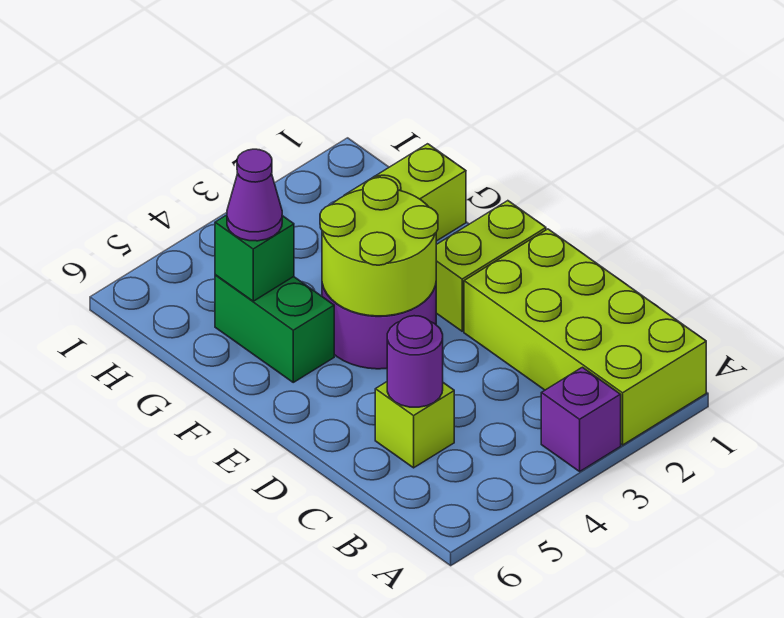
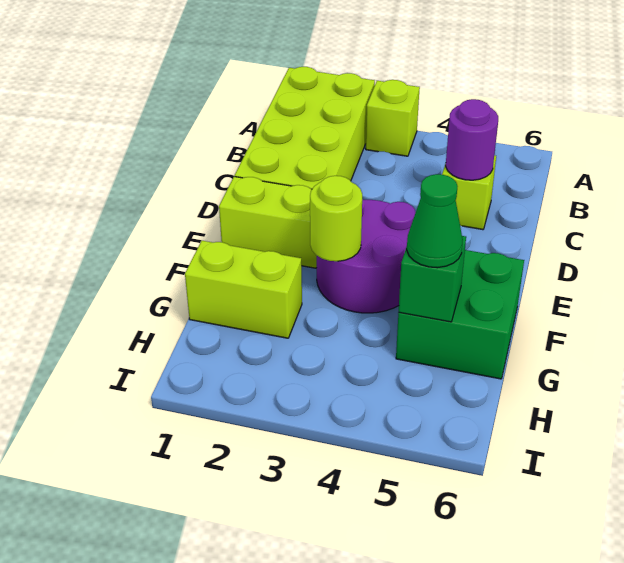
purple brick A3 level 1 -> lime brick A3 level 1
lime round brick E3:F4 level 2 -> lime round brick F3 level 2
green brick F5:G5 level 1 -> green brick F5:G6 level 1
purple cone G5 level 3 -> green cone G5 level 3

